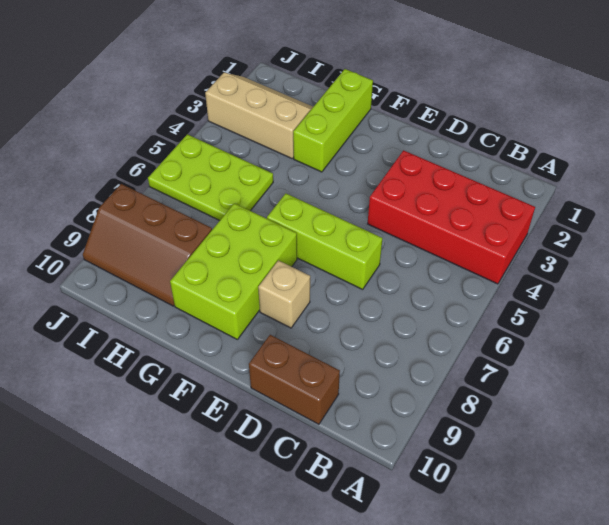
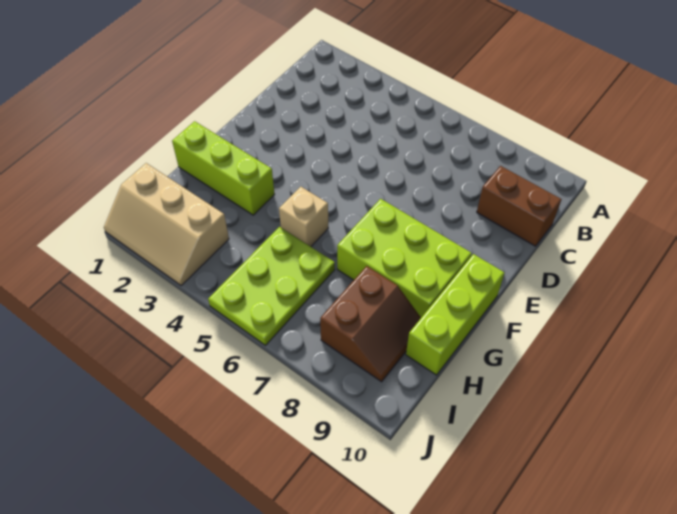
red brick A3:D4 level 1 -> none
brown brick C10:D10 level 1 -> brown brick C9:C10 level 1
lime brick D6:F6 level 1 -> lime brick F10:H10 level 1
tan brick E8 level 1 -> tan brick G5 level 1
tan slope H2:J3 level 1 top 3 -> tan slope I1:J3 level 1 top I
brown slope H8:J9 level 1 top 8 -> brown slope H8:I9 level 1 top 8

